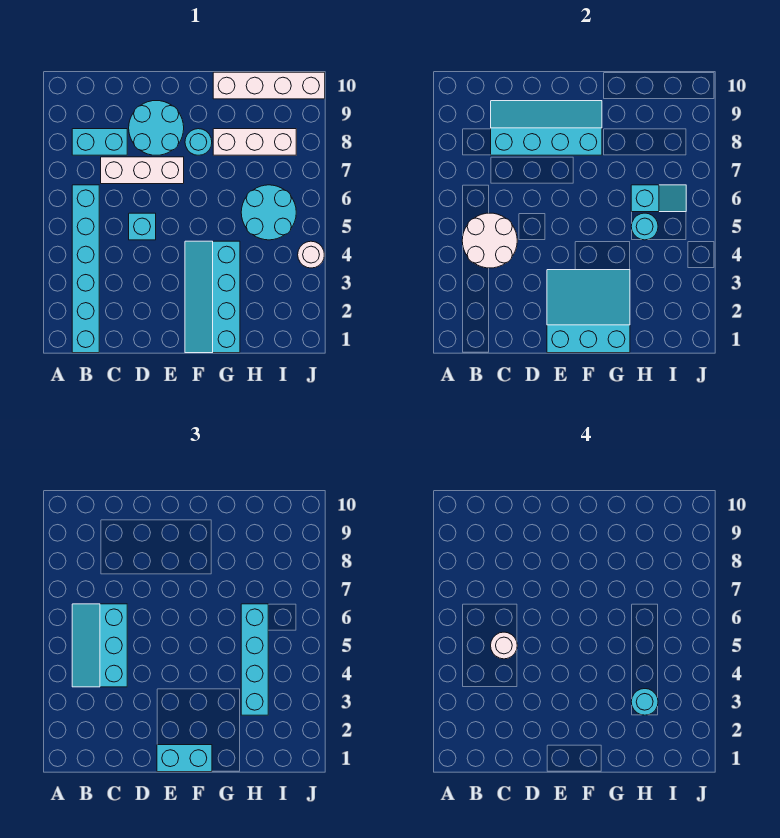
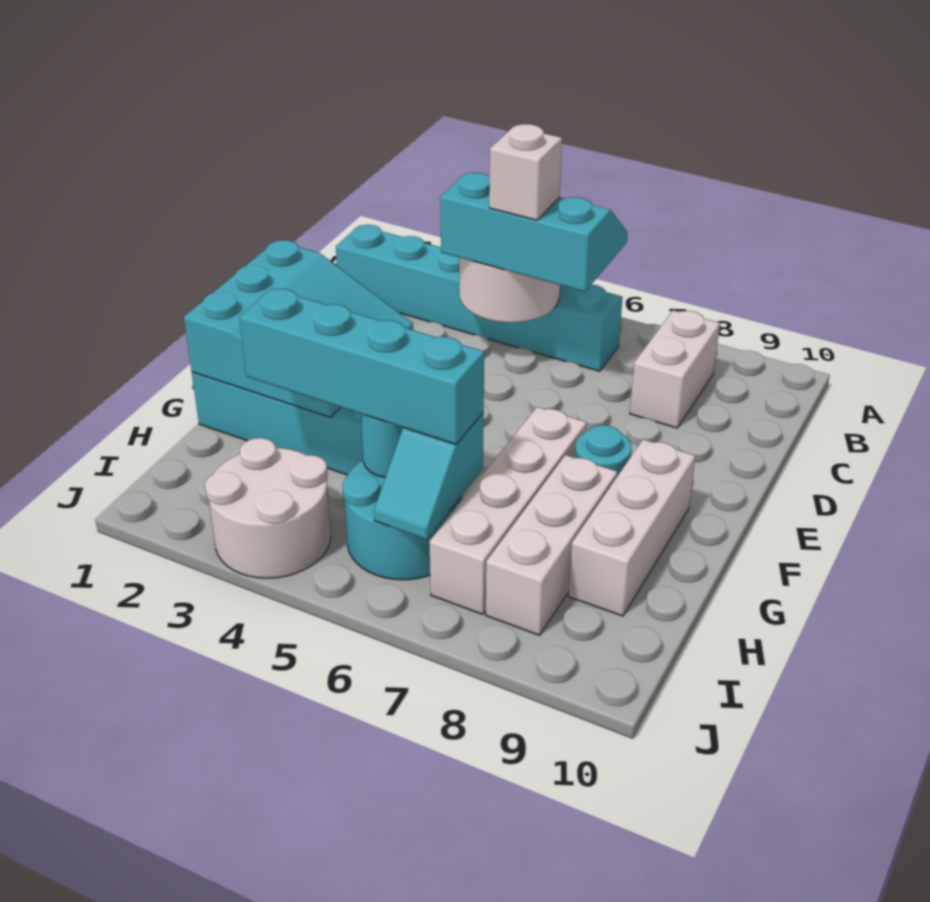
cyan brick B8:C8 level 1 -> white brick B8:C8 level 1
white round brick C5 level 4 -> white brick C5 level 4
white brick C7:E7 level 1 -> white brick F9:H9 level 1
cyan slope C8:F9 level 2 top 8 -> none
cyan brick D5 level 1 -> none
cyan round brick D8:E9 level 1 -> none
cyan brick E1:F1 level 3 -> none
white brick G10:J10 level 1 -> white brick F7:I7 level 1
cyan round brick H3 level 4 -> none
white round brick J4 level 1 -> white round brick I3:J4 level 1

